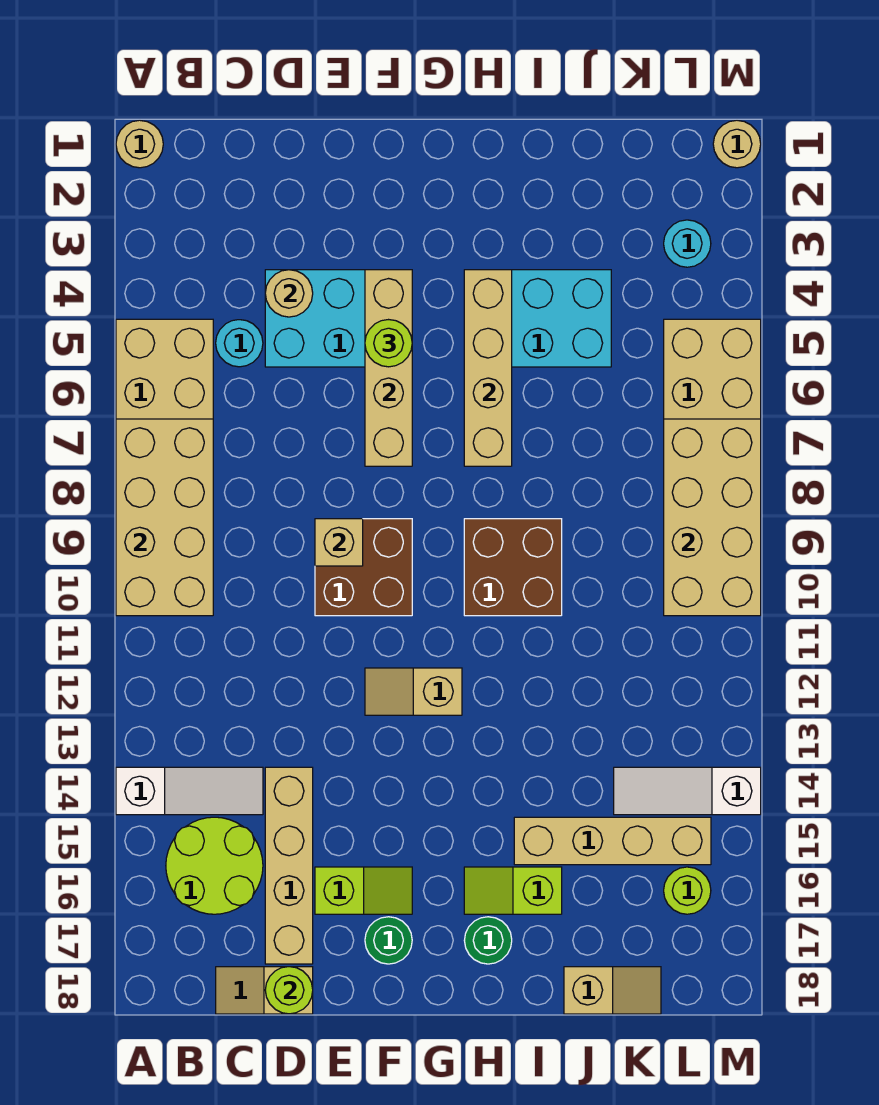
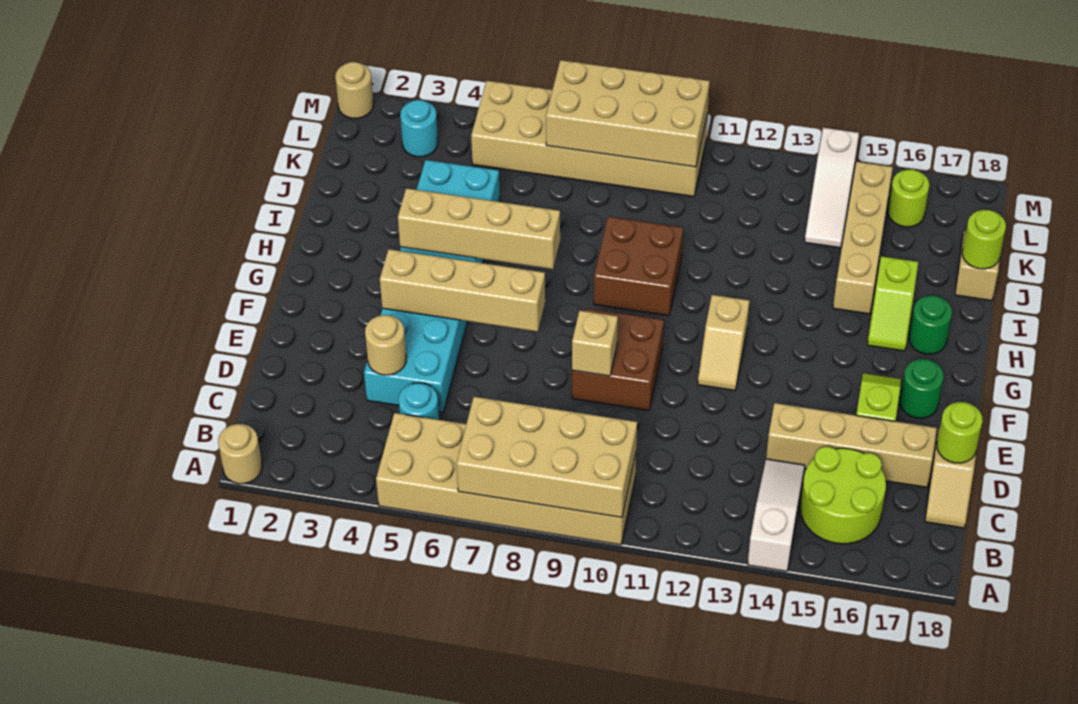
lime round brick F5 level 3 -> lime round brick J18 level 2

